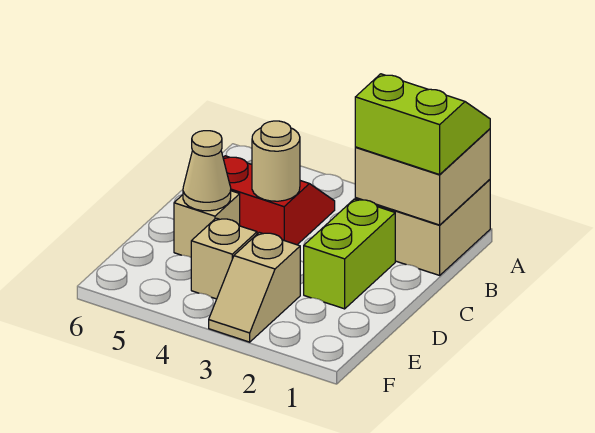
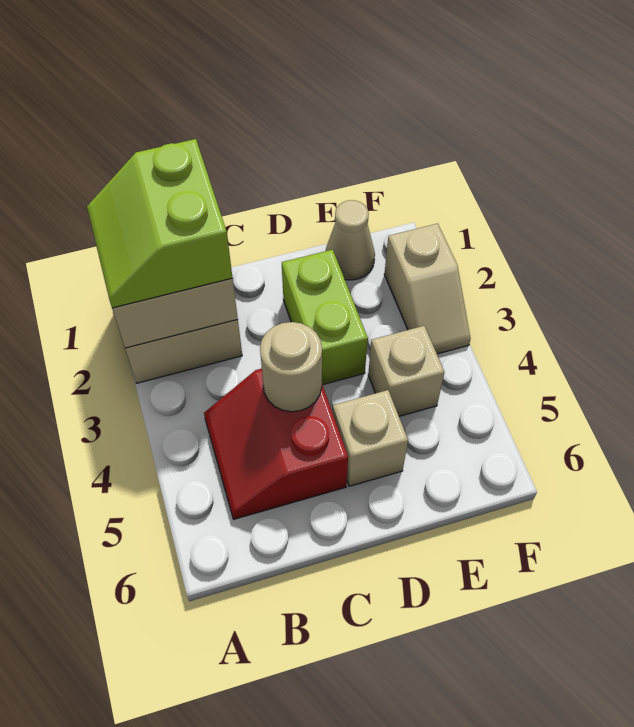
lime brick C2:D2 level 1 -> lime brick D2:D3 level 1
tan cone D5 level 2 -> tan cone E1 level 1
tan slope E3:F3 level 1 top E -> tan slope F2:F3 level 1 top 2

